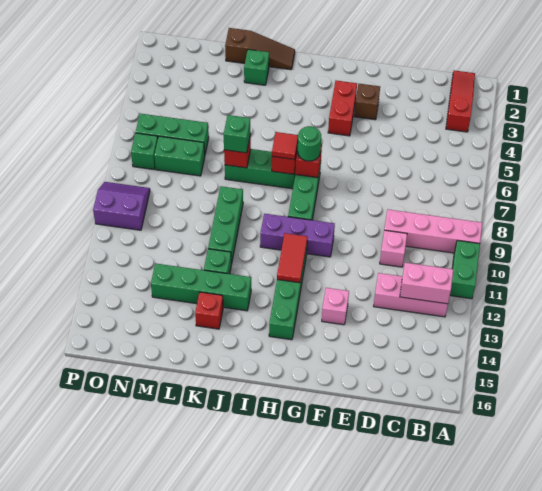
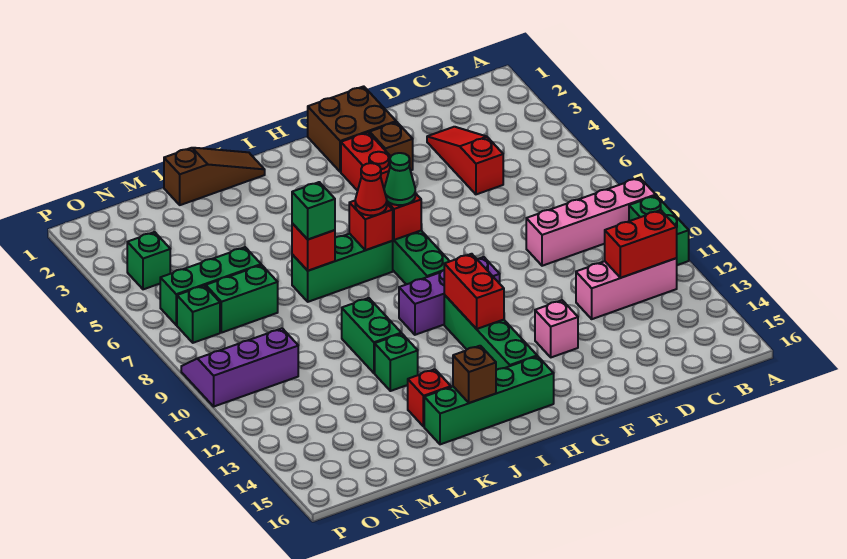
red slope B1:B3 level 1 top 3 -> red slope D3:D5 level 1 top 5
pink brick B12:C12 level 2 -> red brick B12:C12 level 2
pink brick D10 level 1 -> none
none -> brown brick F1:G2 level 1
green round brick H7 level 3 -> green cone H7 level 3
red tile H11:H12 level 2 -> red brick H11:H12 level 2
red tile I7 level 3 -> red cone I7 level 3
green brick J13:M13 level 1 -> green brick H15:K15 level 1
none -> brown brick J15 level 2
green brick K2 level 1 -> green brick O4 level 1
green brick K9:K11 level 1 -> green brick K10:K11 level 1
purple slope O9:P10 level 1 top 10 -> purple slope N9:P10 level 1 top 10

